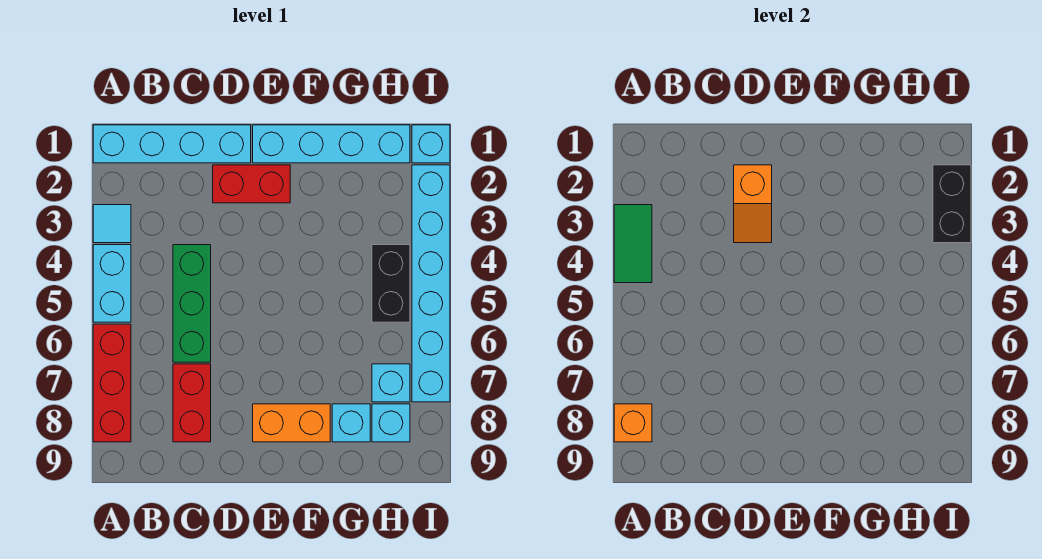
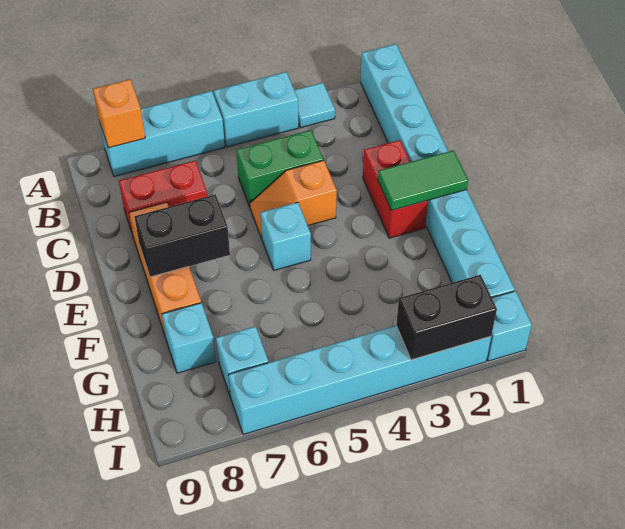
green tile A3:A4 level 2 -> green tile E1:E2 level 2
red brick A6:A8 level 1 -> cyan brick A6:A8 level 1
green brick C4:C6 level 1 -> green brick C4:C5 level 1
orange slope D2:D3 level 2 top 2 -> orange slope D4:D5 level 1 top 4
orange brick E8:F8 level 1 -> orange brick D8:F8 level 1
black brick H4:H5 level 1 -> black brick E7:E8 level 2
cyan brick H8 level 1 -> cyan brick E5 level 1

